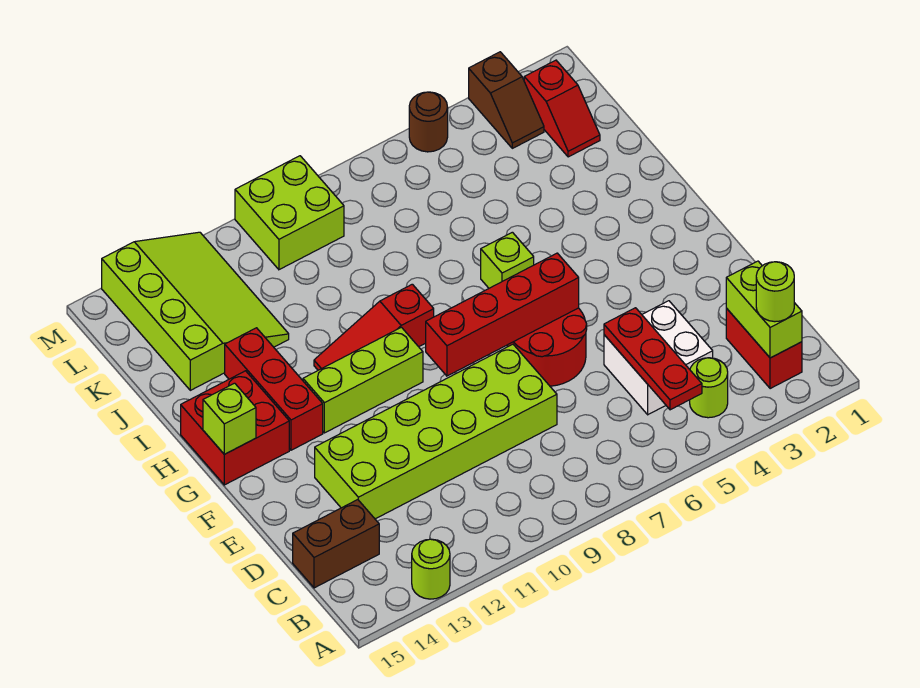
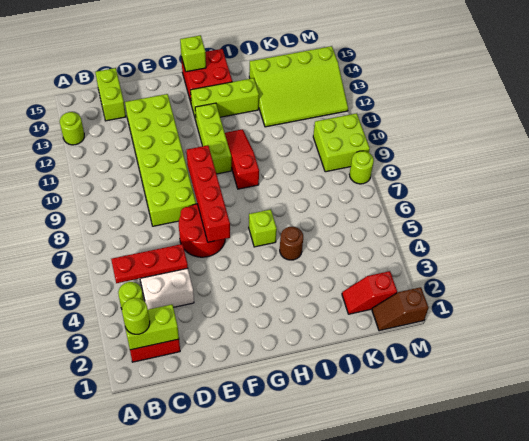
brown brick C14:C15 level 1 -> lime brick C14:C15 level 1
red brick G13:I13 level 1 -> lime brick G13:I13 level 1
brown slope L3:M3 level 1 top M -> brown slope L1:M1 level 1 top M
brown round brick M5 level 1 -> brown round brick I5 level 1
none -> lime round brick M8 level 1

